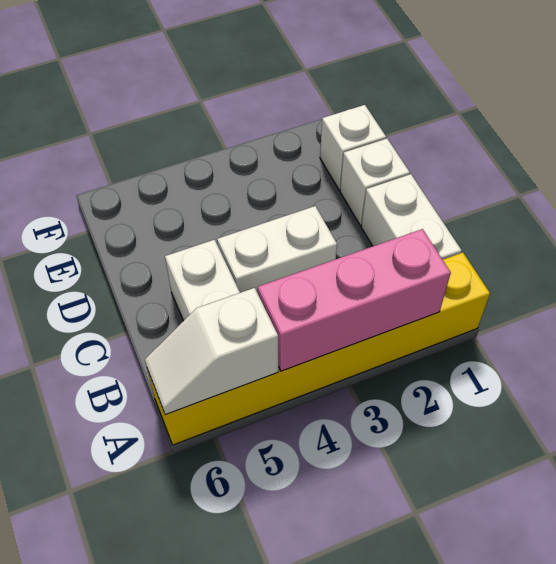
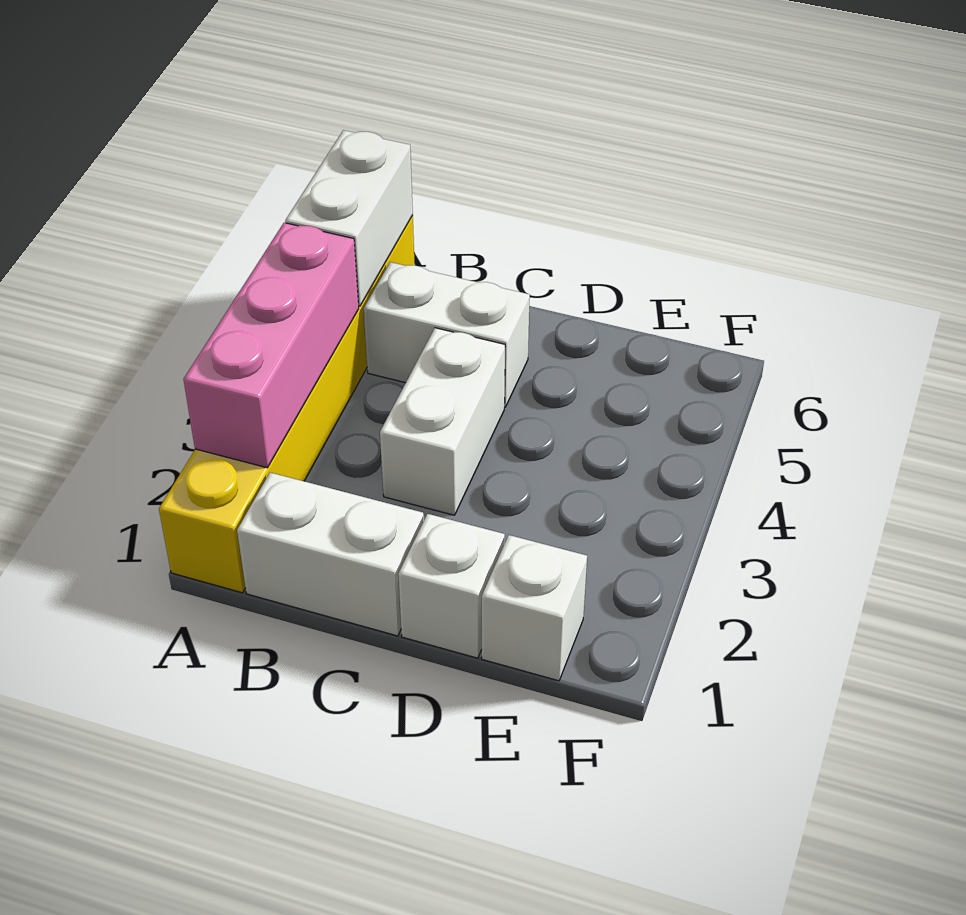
white slope A5:A6 level 2 top 5 -> white brick A5:A6 level 2

